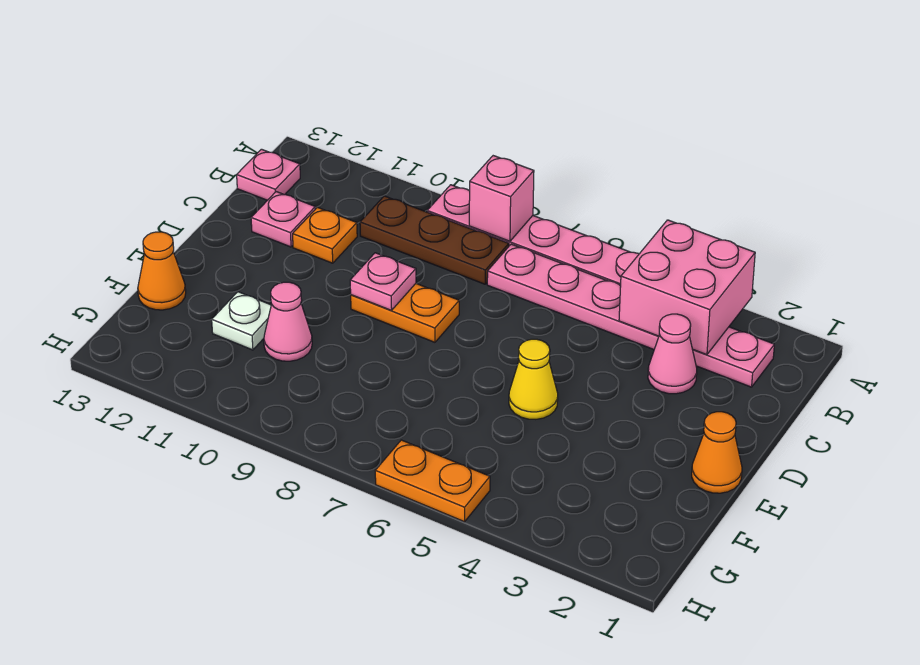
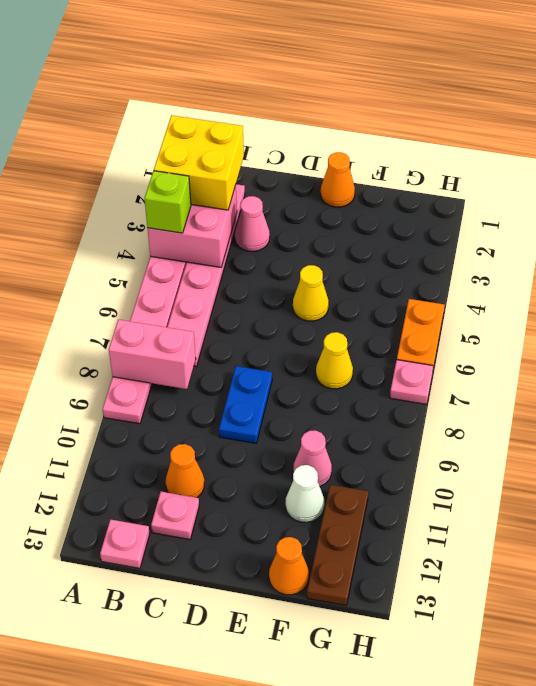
none -> yellow brick A2:B3 level 3
none -> lime brick A4 level 3
pink brick A8 level 2 -> pink brick A8:B8 level 2
brown plate B8:B10 level 1 -> brown plate G11:G13 level 1
orange plate C11 level 1 -> orange cone C11 level 1
orange plate D8:D9 level 1 -> blue plate D8:D9 level 1
pink plate D9 level 2 -> pink plate H7 level 1
none -> yellow cone F7 level 1
white plate F11 level 1 -> white cone F11 level 1

